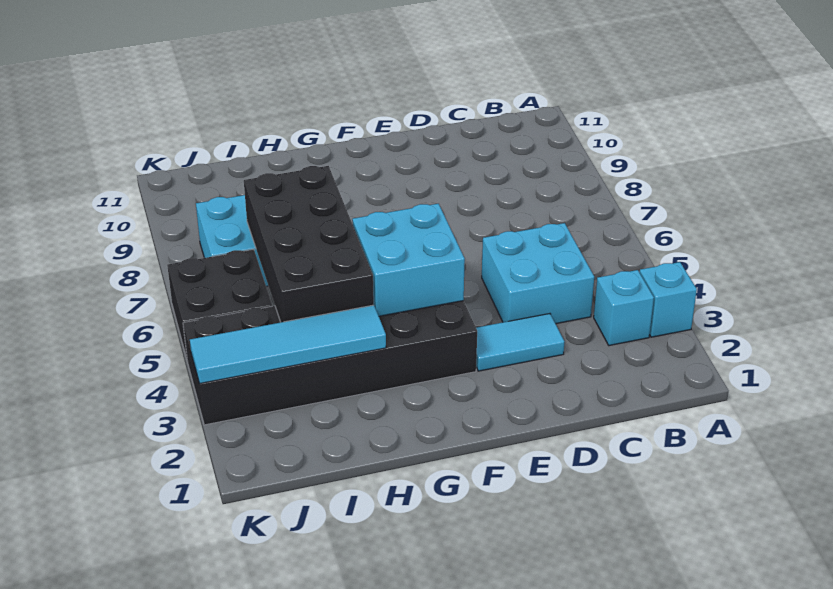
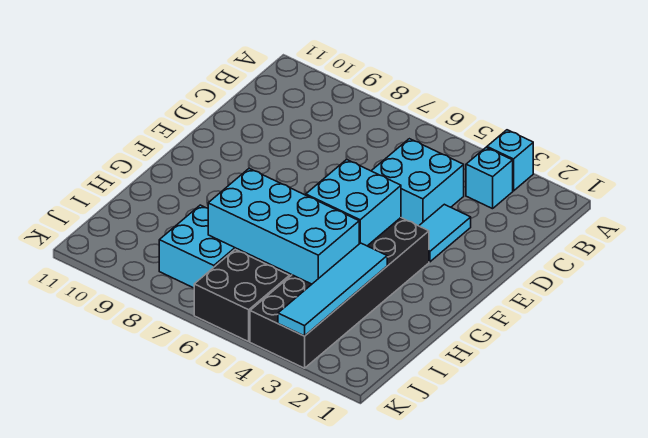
black brick H4:I7 level 2 -> cyan brick H4:I7 level 2

